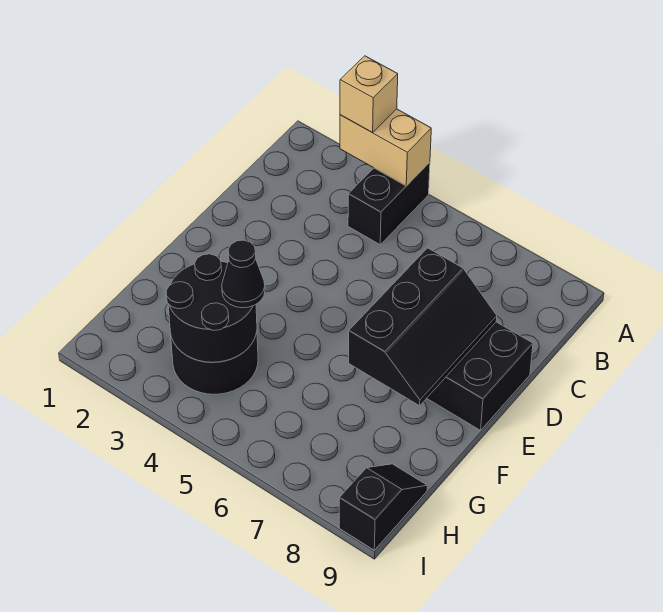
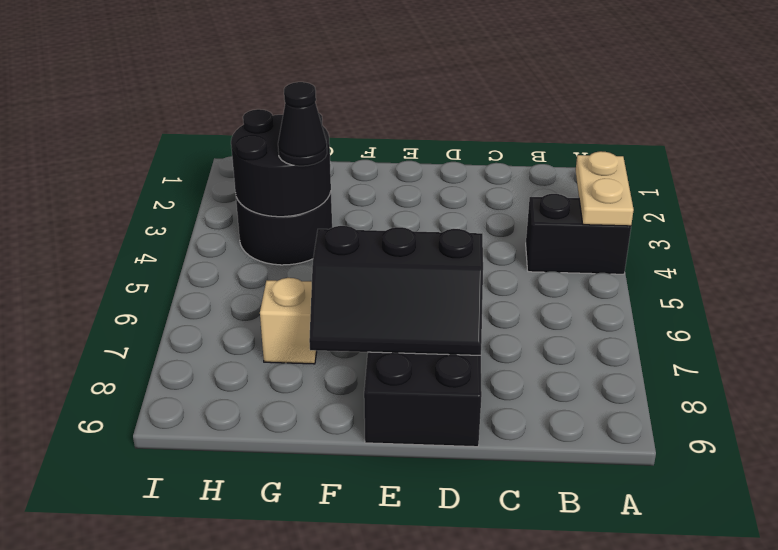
tan brick A3:A4 level 2 -> tan plate A3:A4 level 2
tan brick A3 level 3 -> tan brick G7 level 1
black slope H9:I9 level 1 top I -> none

